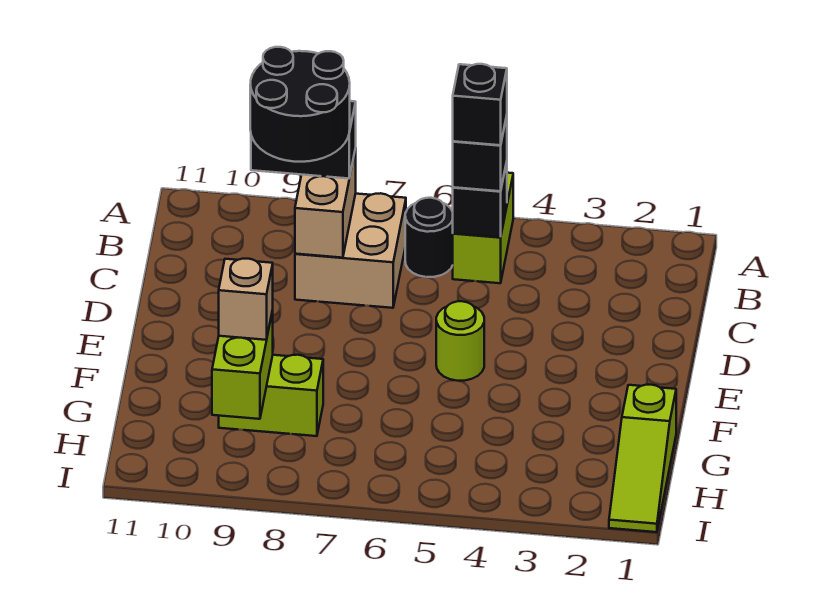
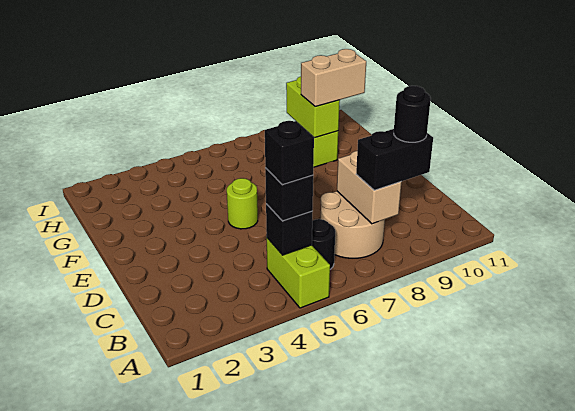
tan brick B7:C8 level 1 -> tan round brick B7:C8 level 1
black round brick B8:C9 level 4 -> black round brick B9 level 4
lime slope G1:I1 level 1 top G -> none
tan brick G9 level 3 -> tan brick G9:G10 level 3

